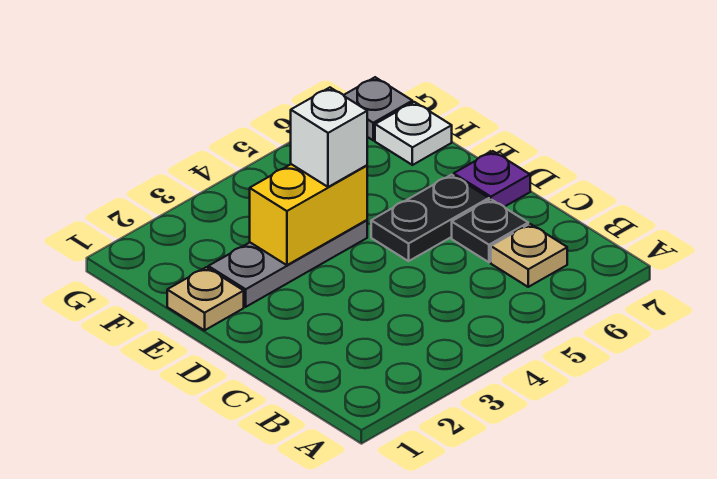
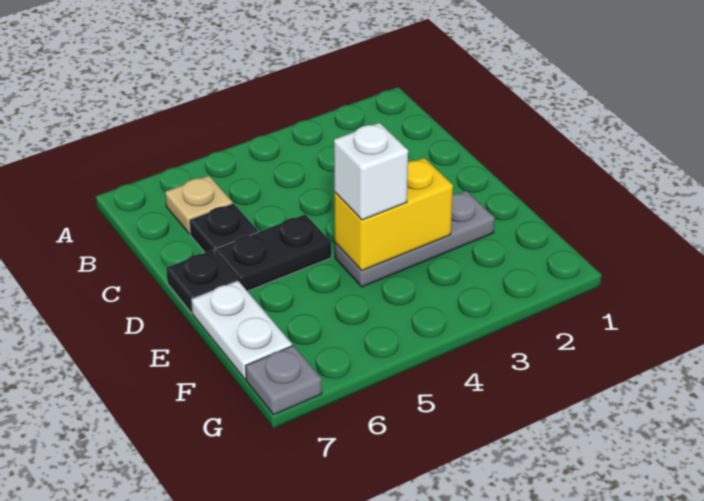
purple plate D7 level 1 -> black plate D7 level 1
tan plate E1 level 1 -> none
white plate F7 level 1 -> white plate E7:F7 level 1

